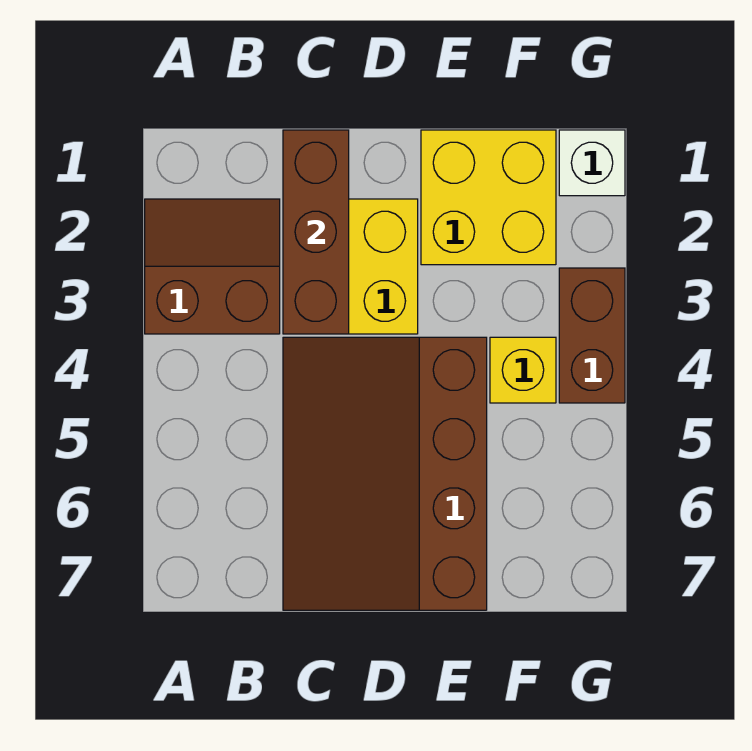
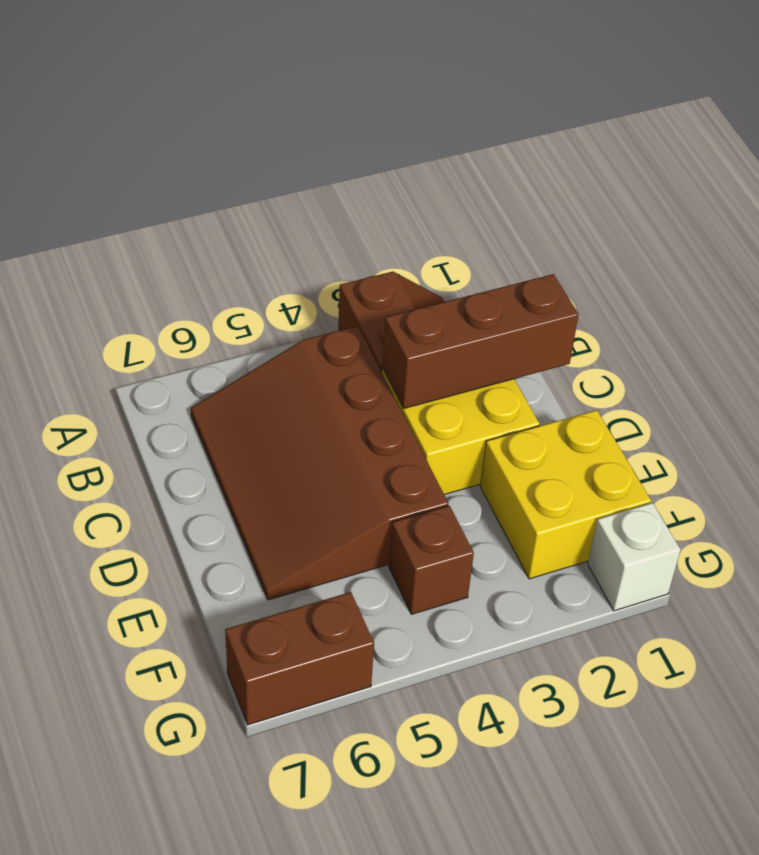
brown slope C4:E7 level 1 top E -> brown slope B4:E6 level 1 top 4
yellow brick F4 level 1 -> brown brick F4 level 1
brown brick G3:G4 level 1 -> brown brick G6:G7 level 1

